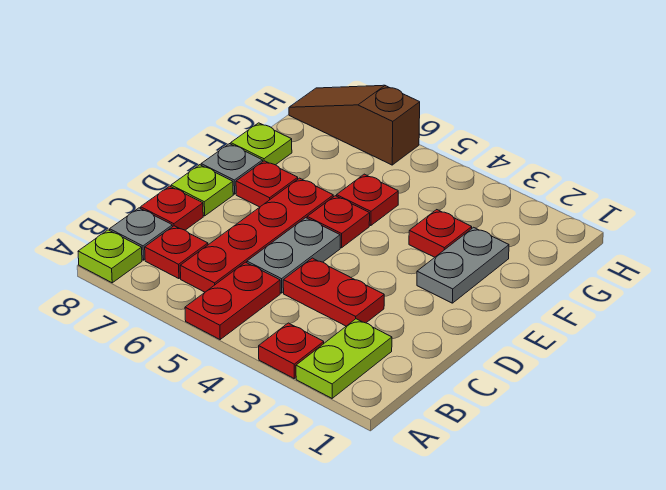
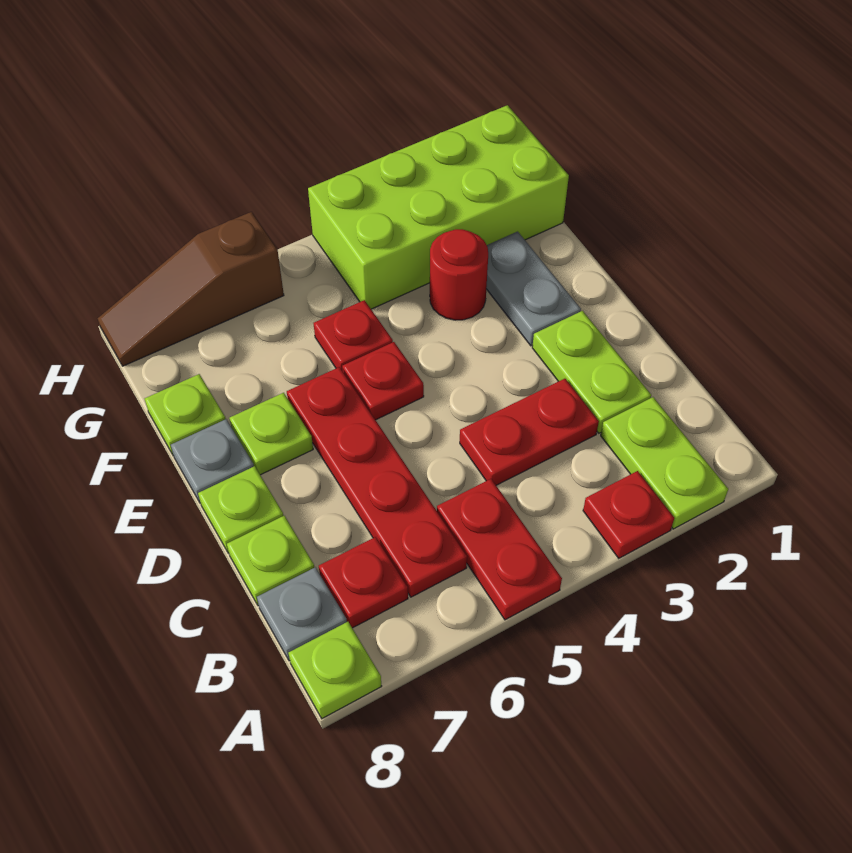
none -> lime plate C2:D2 level 1
grey plate C5:D5 level 1 -> none
red plate C8 level 1 -> lime plate C8 level 1
red plate E7 level 1 -> lime plate E7 level 1
red plate F3 level 1 -> red round brick F3 level 1
none -> lime brick G1:H4 level 1

